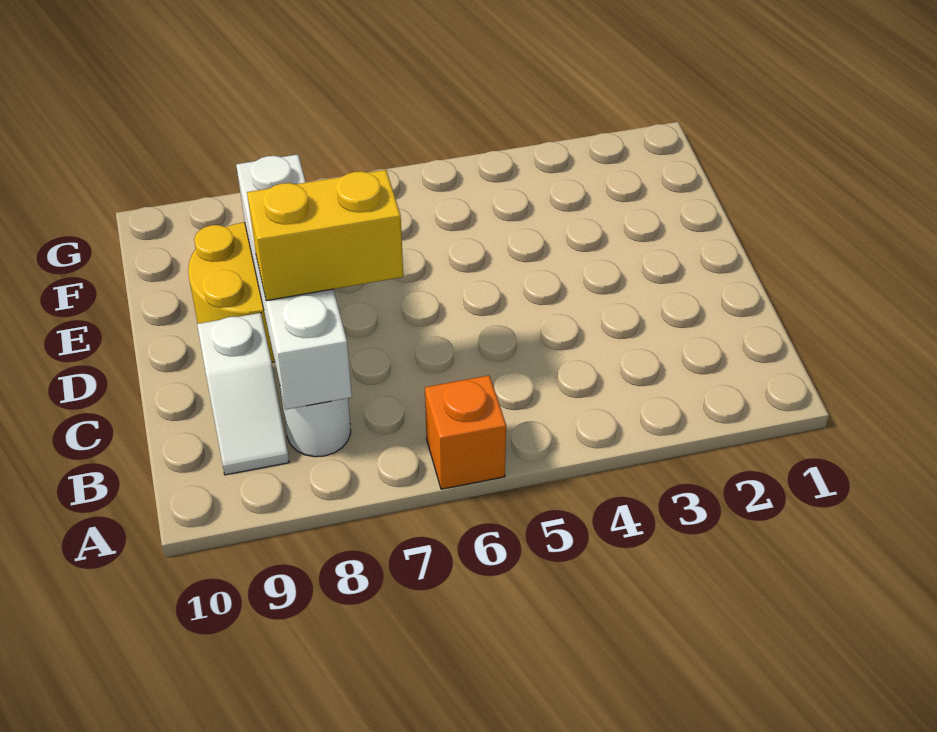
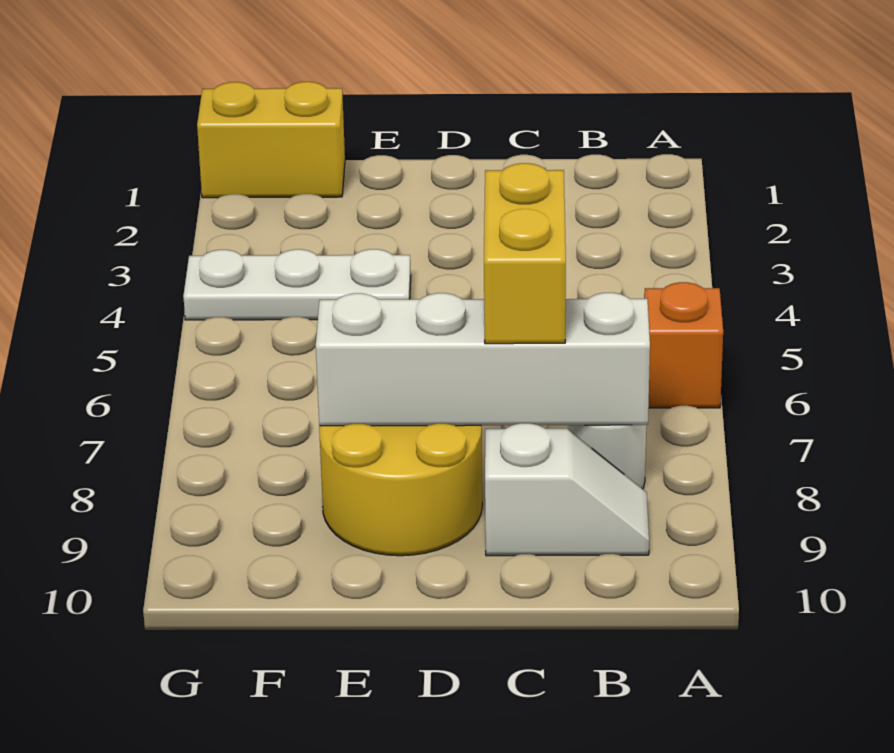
none -> white plate E4:G4 level 1
none -> yellow brick F1:G1 level 1

